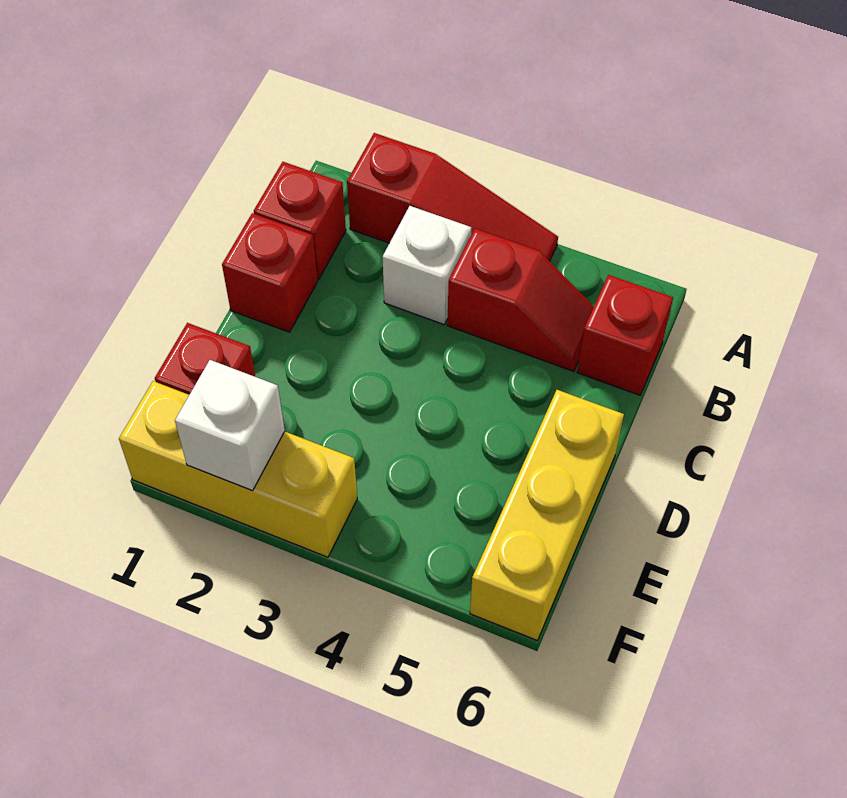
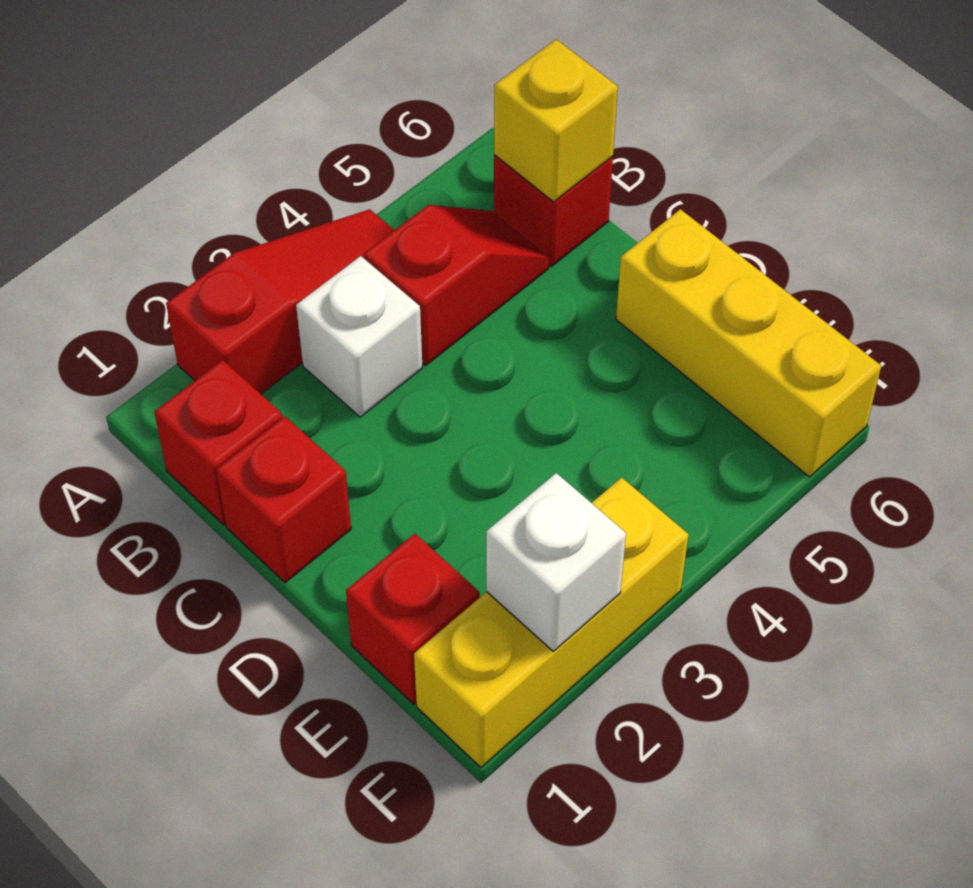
none -> yellow brick B6 level 2

